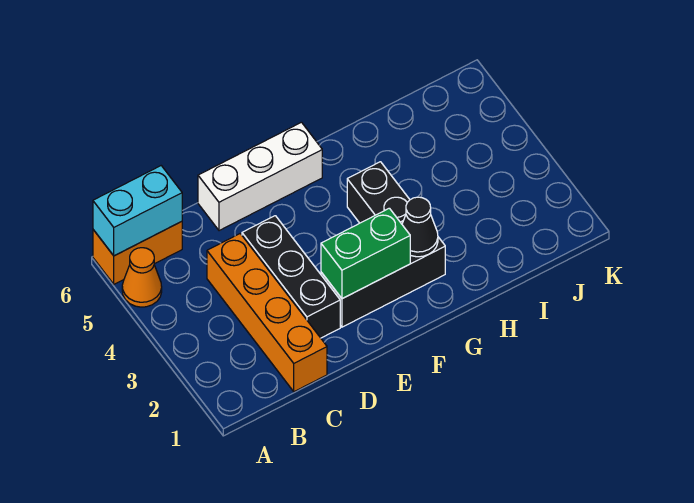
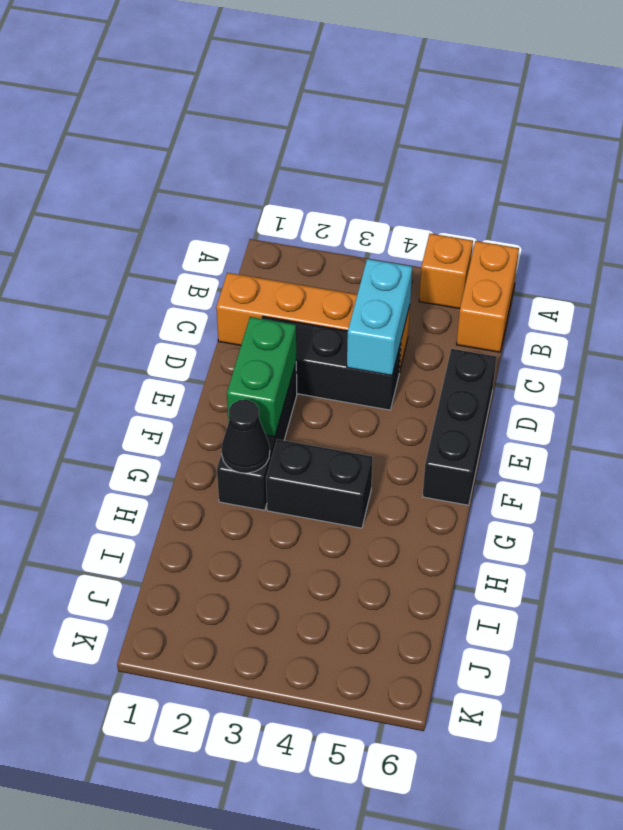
orange cone A5 level 1 -> orange brick A5 level 1
cyan brick A6:B6 level 2 -> cyan brick C4:D4 level 2
white brick D6:F6 level 1 -> black brick D6:F6 level 1

